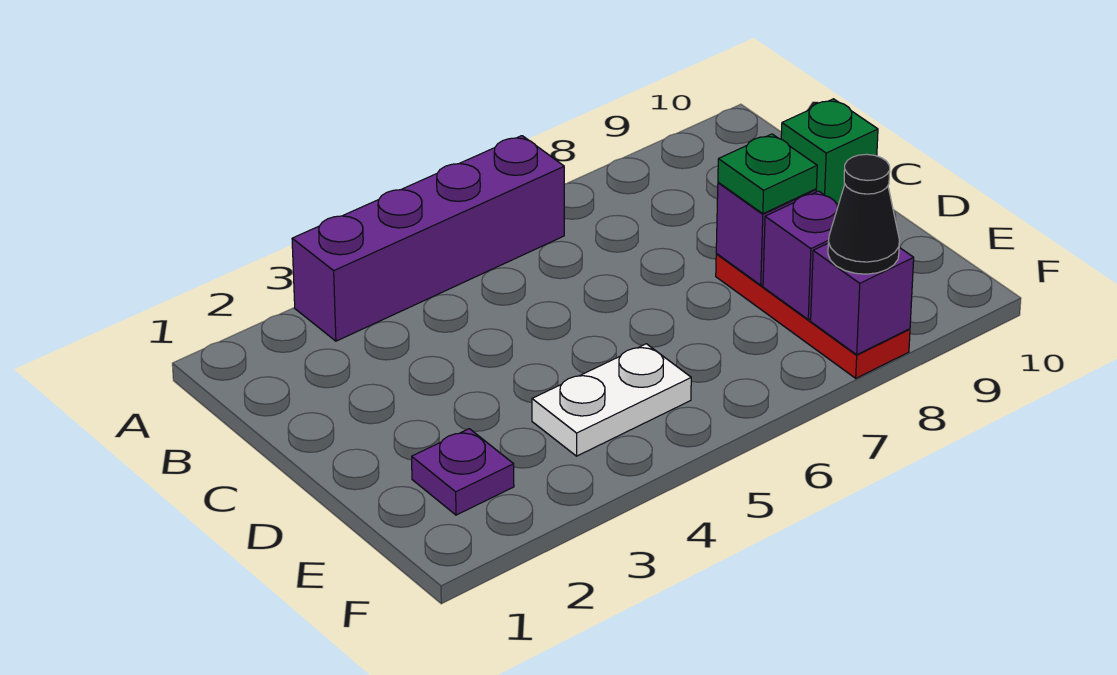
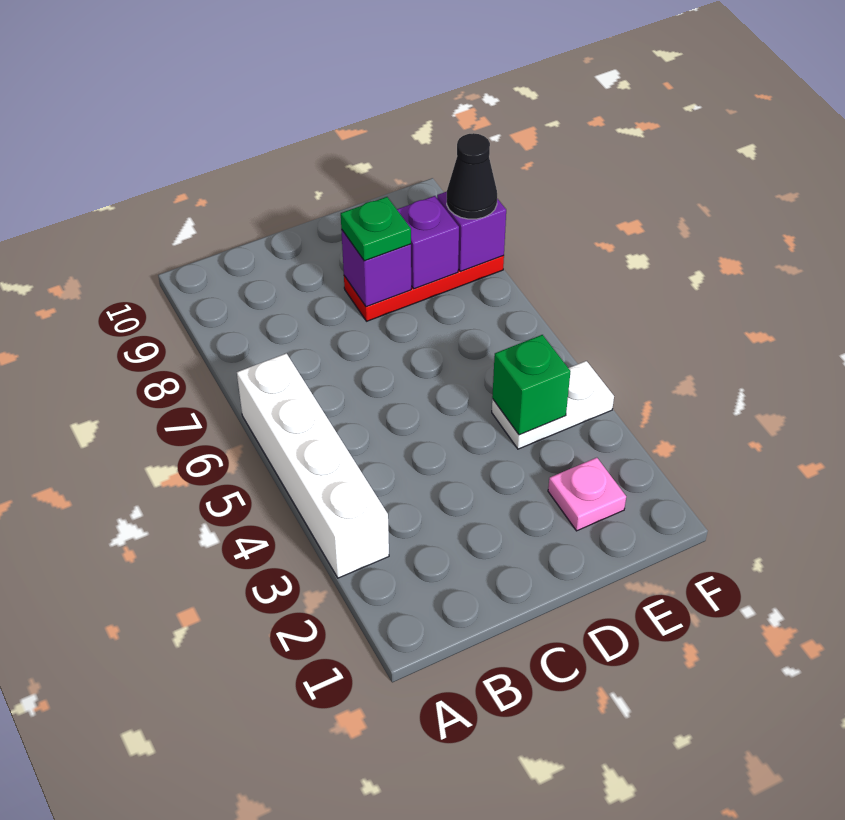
purple brick A3:A6 level 1 -> white brick A3:A6 level 1
green brick C10 level 1 -> green brick E4 level 2
purple plate E2 level 1 -> pink plate E2 level 1
white plate E4:E5 level 1 -> white plate E4:F4 level 1

